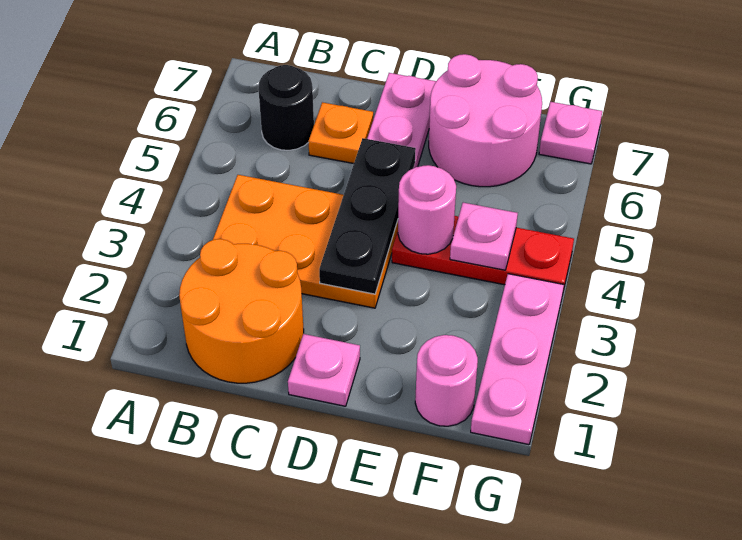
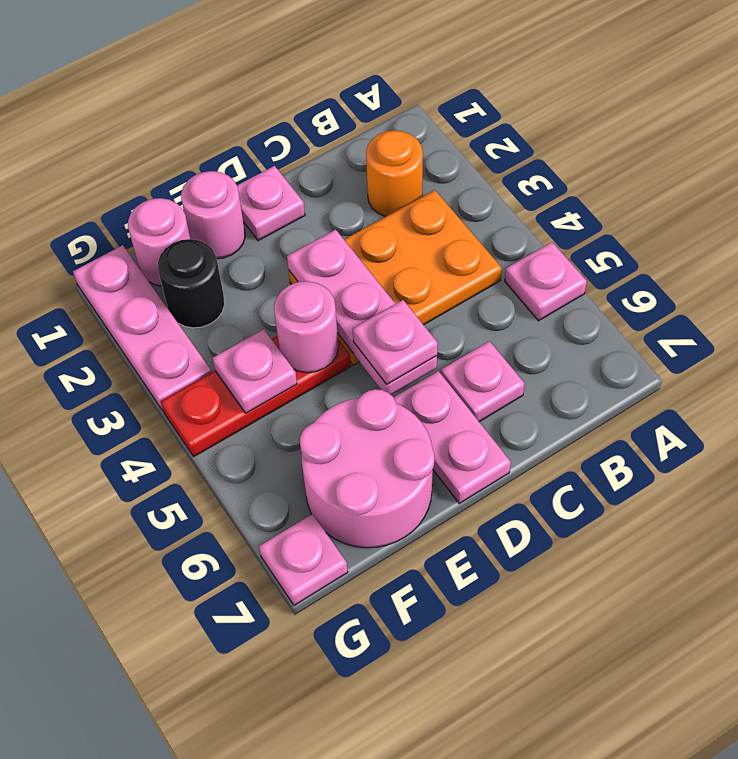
none -> pink plate A5 level 1
orange round brick B1:C2 level 1 -> orange round brick B2 level 1
black round brick B6 level 1 -> black round brick F2 level 1
orange plate C6 level 1 -> pink plate C6 level 1
black plate D3:D5 level 2 -> pink plate D3:D5 level 2
none -> pink plate D5 level 3
none -> pink round brick E1 level 1

